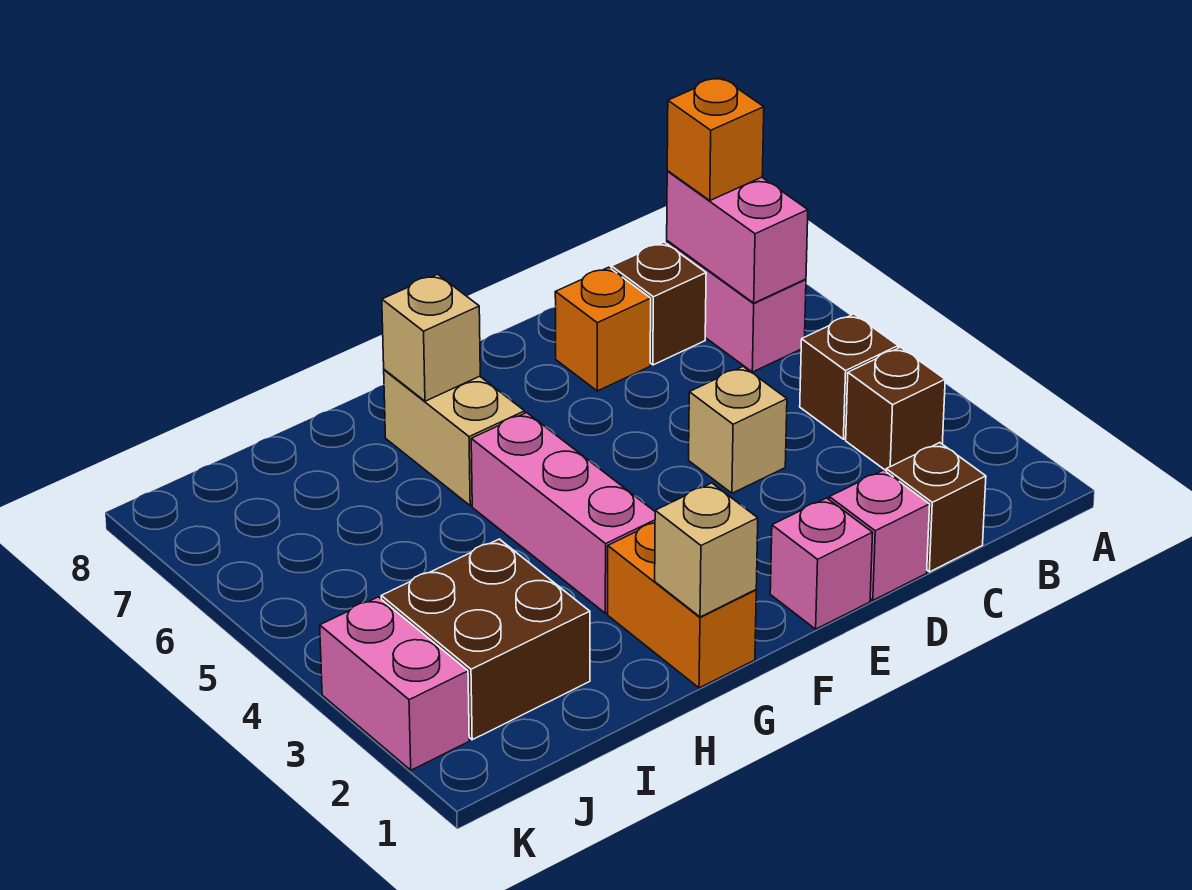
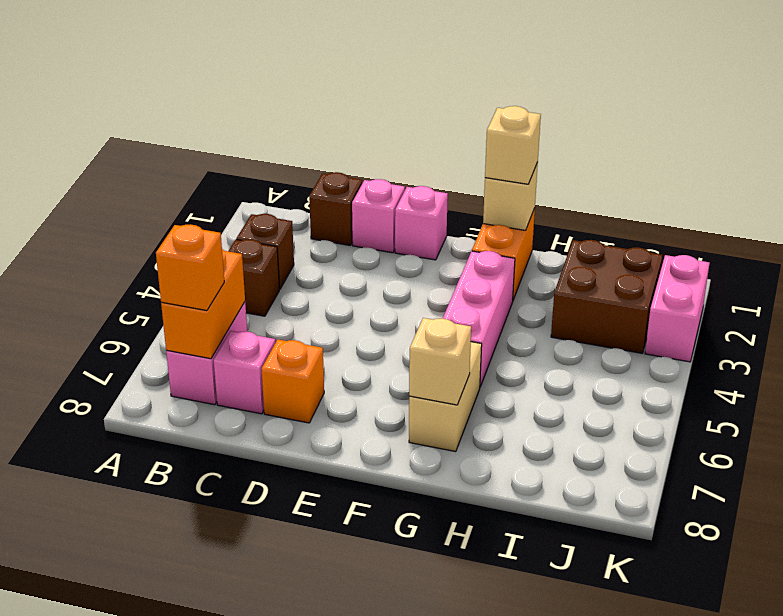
pink brick B6:B7 level 2 -> orange brick B6:B7 level 2
brown brick C7 level 1 -> pink brick C7 level 1
tan brick D4 level 1 -> tan brick G1 level 3

